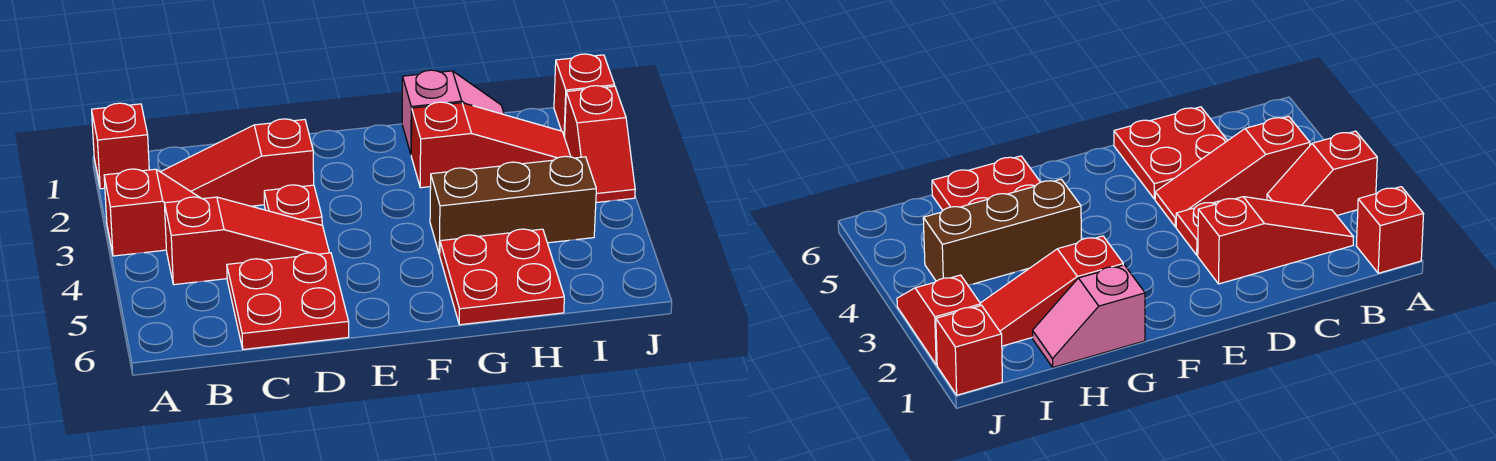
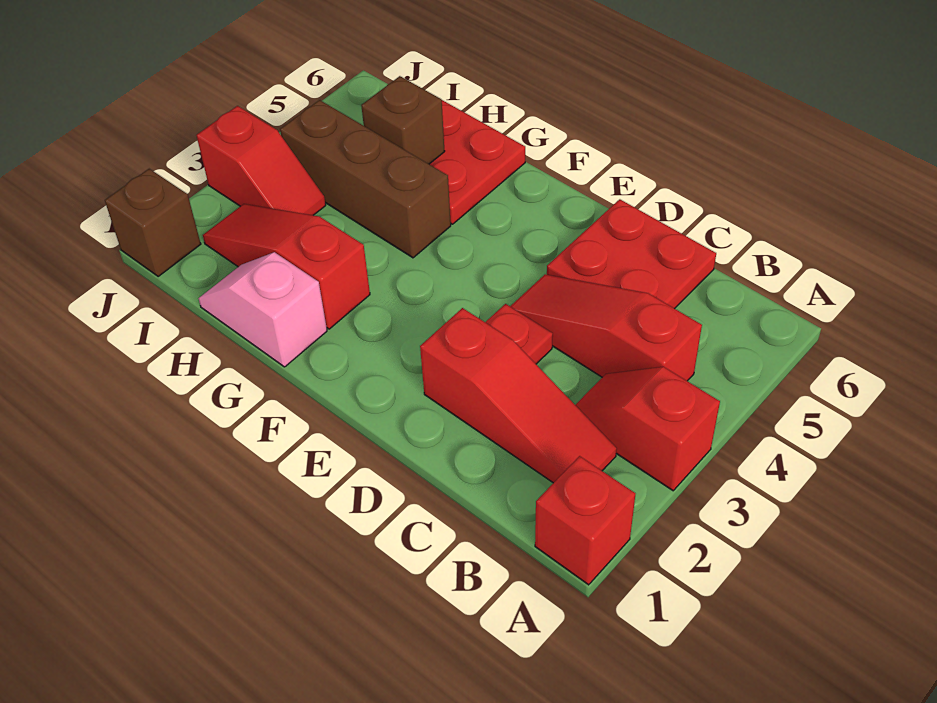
none -> brown brick H5 level 2
red brick J1 level 1 -> brown brick J1 level 1
red slope J2:J3 level 1 top 2 -> red slope I3:J3 level 1 top J

